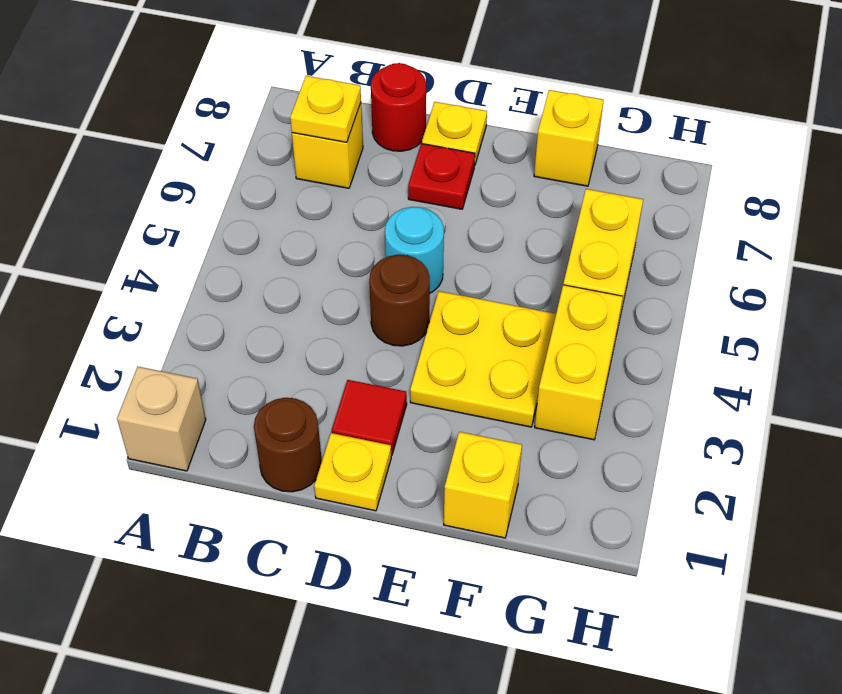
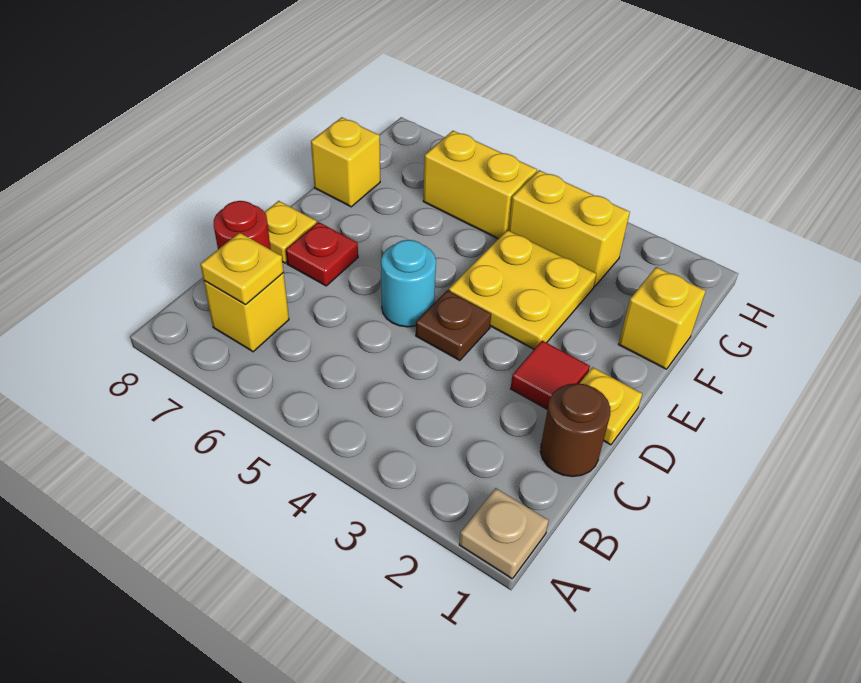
tan brick A1 level 1 -> tan plate A1 level 1
brown round brick D4 level 1 -> brown plate D4 level 1

